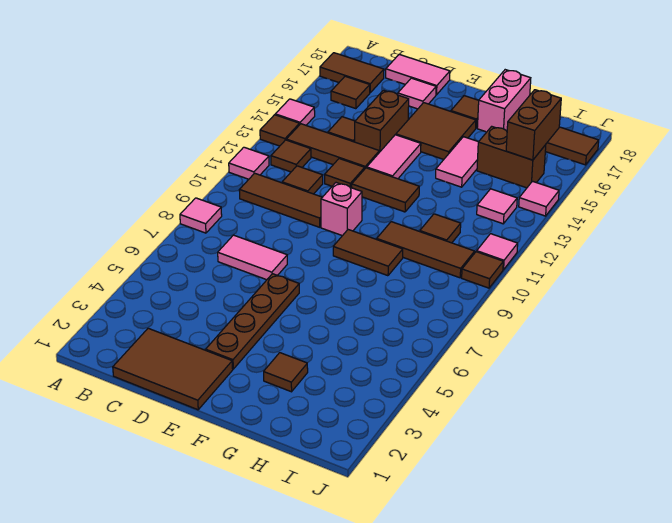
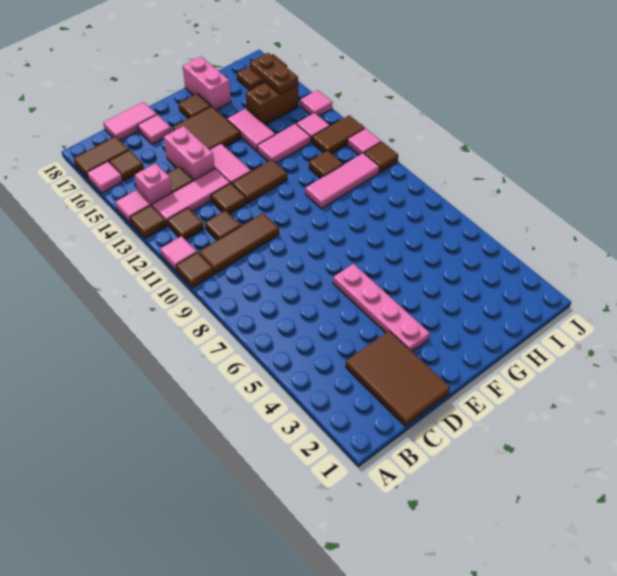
pink tile A8 level 1 -> pink tile A16 level 1
brown tile B13:D13 level 1 -> pink tile B13:D13 level 1
brown tile C1:E2 level 1 -> brown tile C1:D3 level 1
pink tile C7:D7 level 1 -> pink tile G13:H13 level 1
brown brick D14:D15 level 1 -> pink brick D14:D15 level 1
brown plate E3:E6 level 1 -> pink plate E3:E6 level 1
pink brick E10 level 1 -> pink brick B14 level 1
brown tile F9:G9 level 1 -> brown tile I12:J12 level 1
brown tile G3 level 1 -> brown tile A10 level 1
brown tile G10:I10 level 1 -> pink tile G10:I10 level 1
brown brick I15:I16 level 2 -> brown plate I15:I16 level 2

